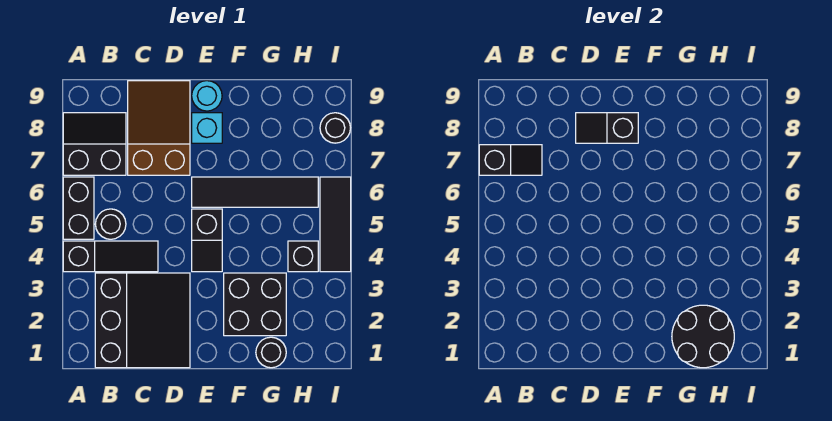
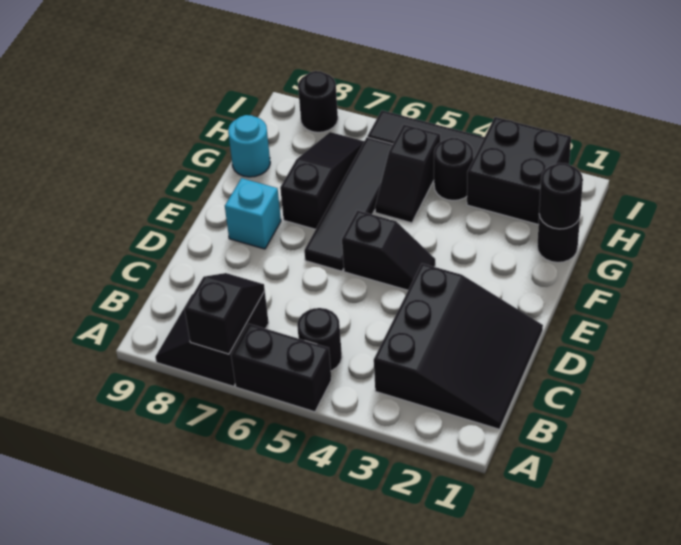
black slope A4:C4 level 1 top A -> black slope F7:H7 level 1 top F
black slope B1:D3 level 1 top B -> black slope B1:D3 level 1 top 3
brown slope C7:D9 level 1 top 7 -> none
black slope D8:E8 level 2 top E -> black slope G5:H5 level 1 top H
cyan round brick E9 level 1 -> cyan round brick G9 level 1
black brick F2:G3 level 1 -> black brick H2:I3 level 1
black round brick G1:H2 level 2 -> black round brick G1 level 2
black brick H4 level 1 -> black round brick H4 level 1

